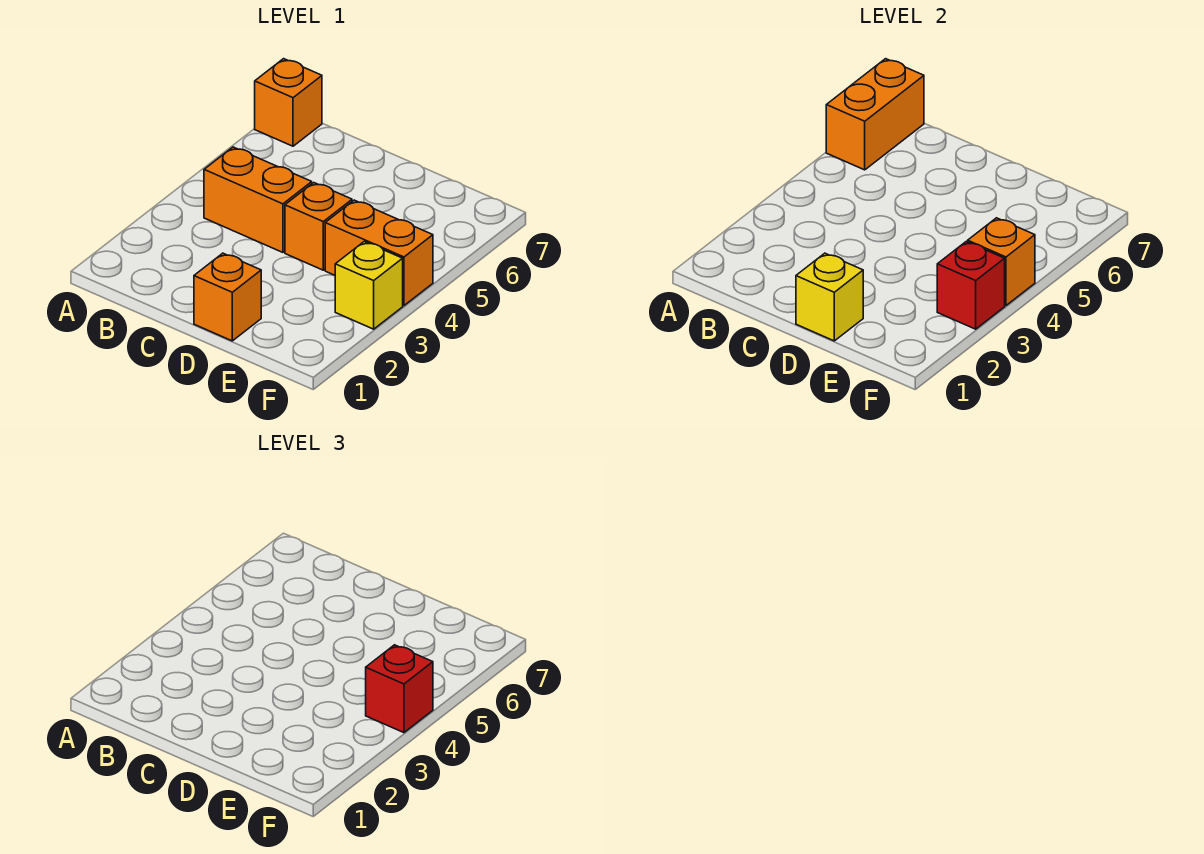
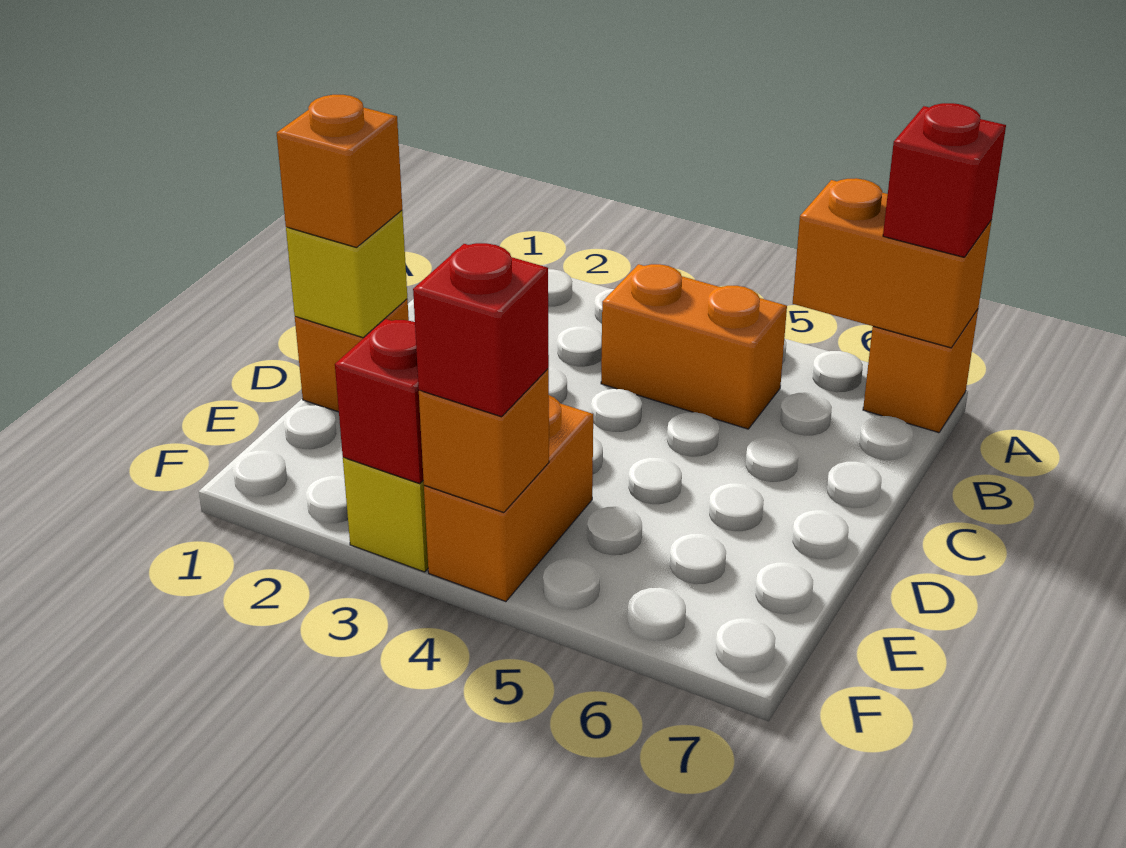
none -> red brick A7 level 3
orange brick B4:C4 level 1 -> orange brick B4:B5 level 1
orange brick D4 level 1 -> orange brick D1 level 3

